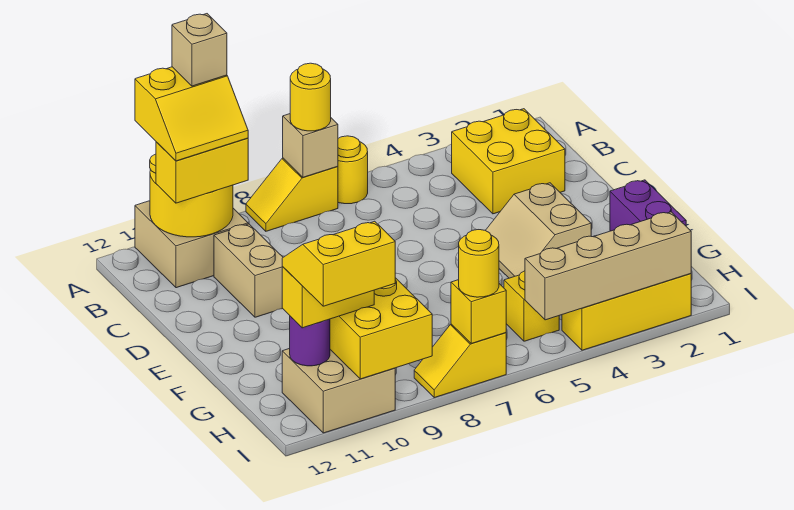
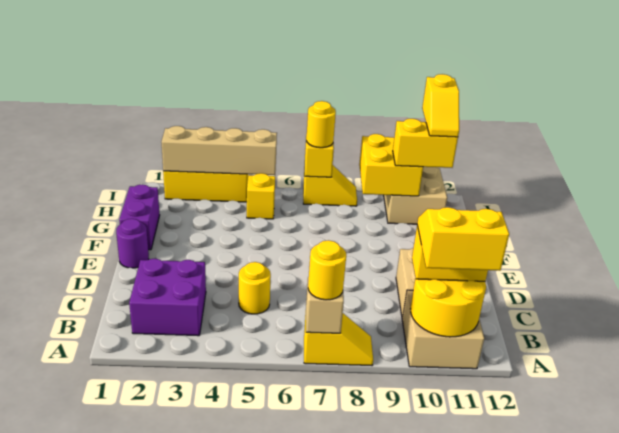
yellow round brick A6 level 1 -> yellow round brick C5 level 1
tan brick A10 level 5 -> none
yellow brick B2:C3 level 1 -> purple brick B2:C3 level 1
tan slope E3:F4 level 1 top 3 -> none
yellow slope H10:I11 level 4 top I -> yellow slope H11:I11 level 4 top I
purple round brick H11 level 2 -> purple round brick E1 level 1

